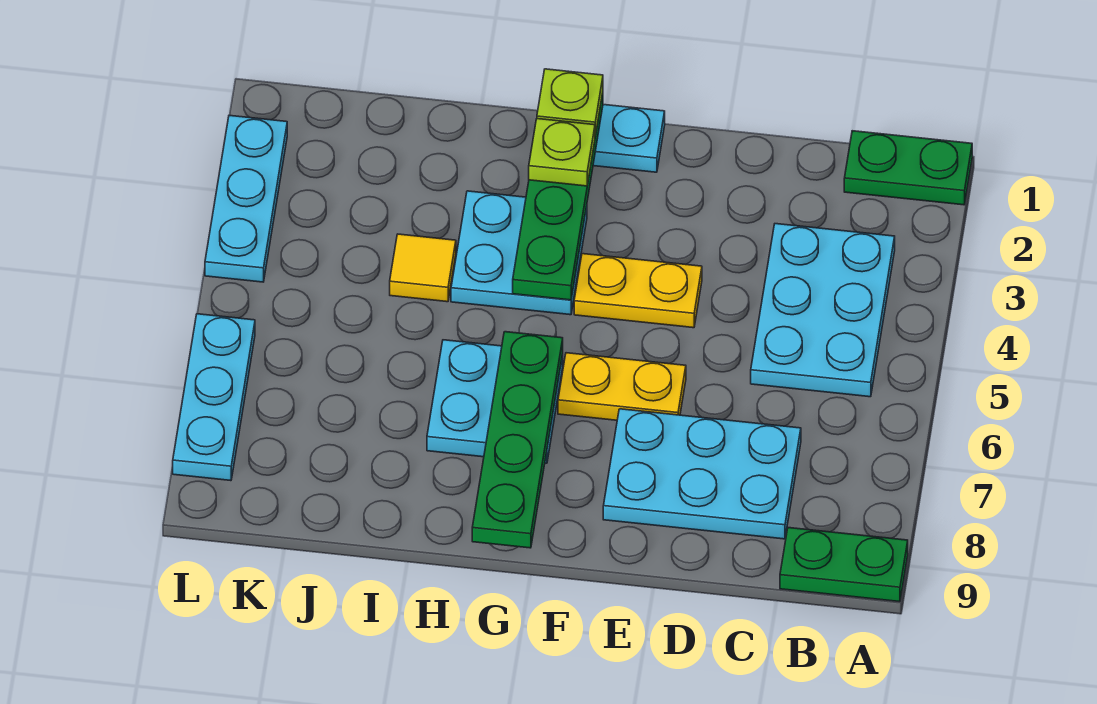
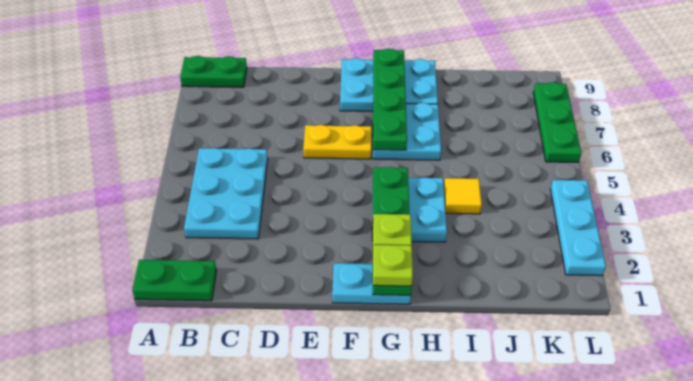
cyan plate C7:E8 level 1 -> cyan plate F8:H9 level 1
yellow plate E4:F4 level 1 -> none
cyan plate L6:L8 level 1 -> green plate L6:L8 level 1

